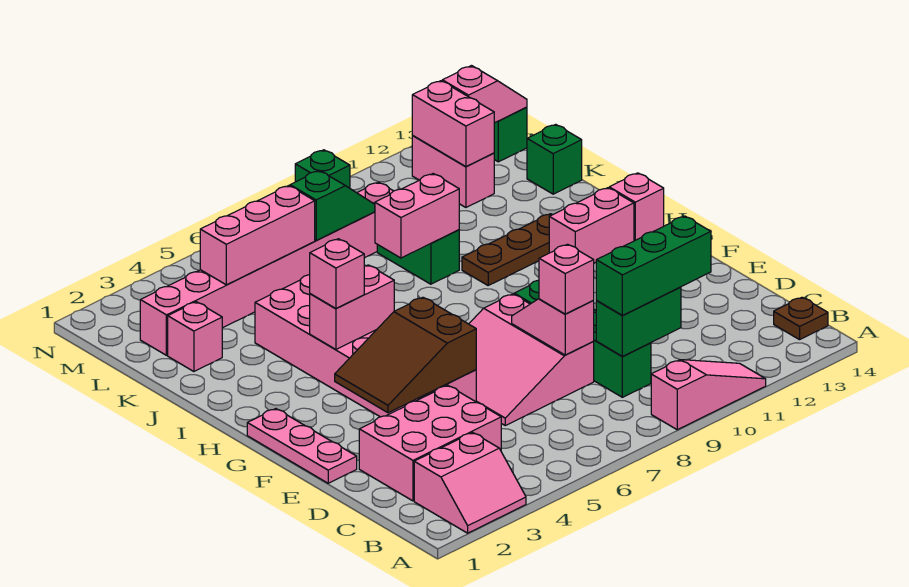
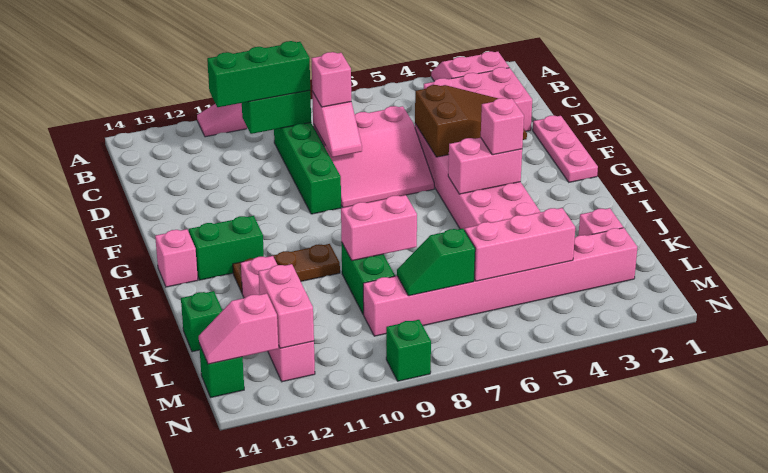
brown plate B14 level 1 -> none
pink slope D6:F8 level 1 top 8 -> pink slope D6:F8 level 1 top D
pink brick H12:H13 level 1 -> green brick H12:H13 level 1
pink brick L12:M12 level 1 -> pink brick J12:M12 level 1

